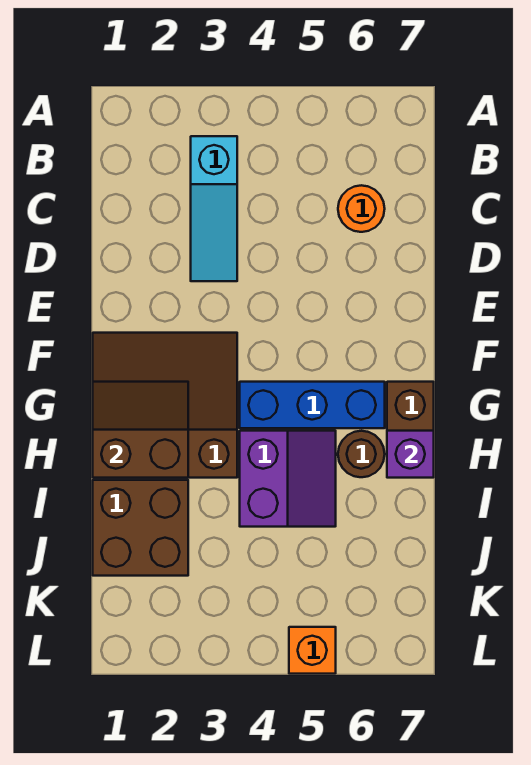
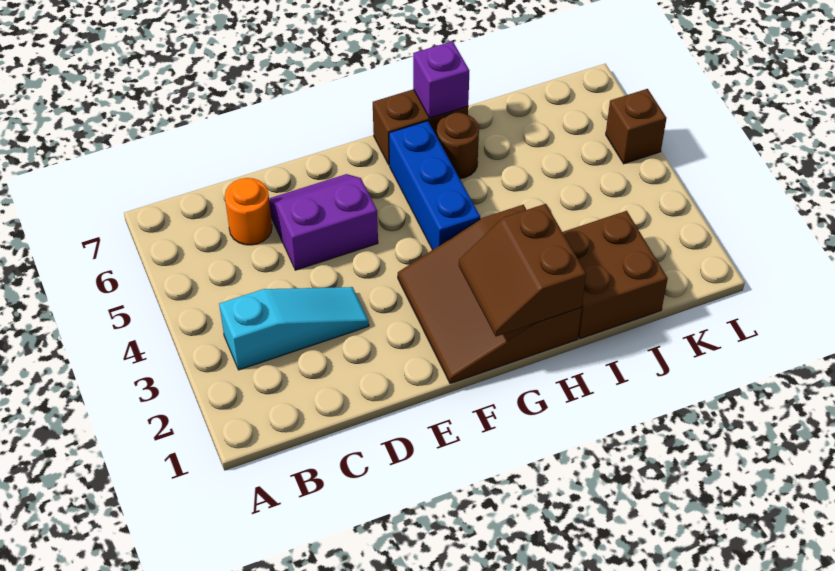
purple slope H4:I5 level 1 top 4 -> purple slope D5:E6 level 1 top 5
orange brick L5 level 1 -> brown brick L5 level 1

